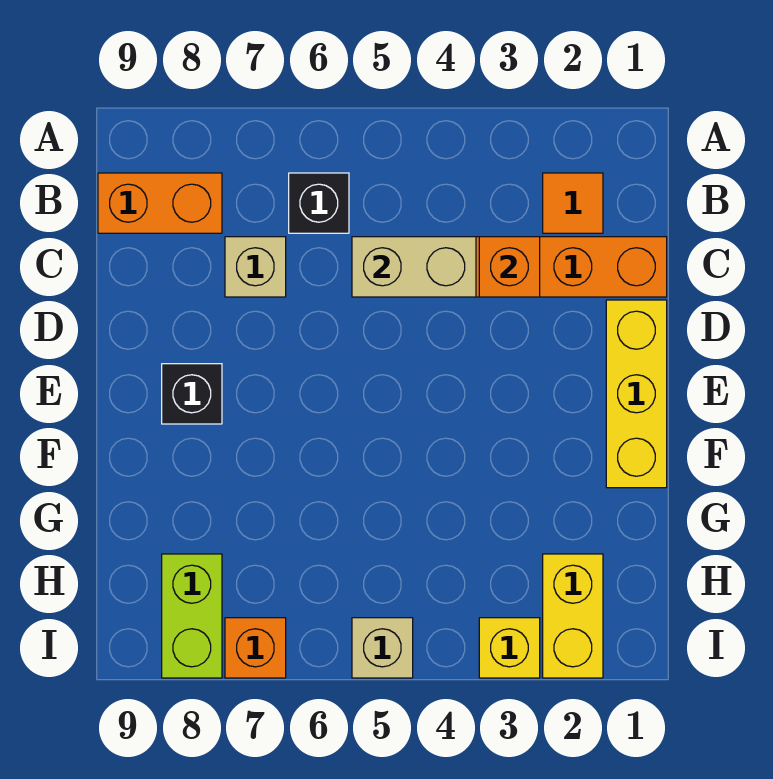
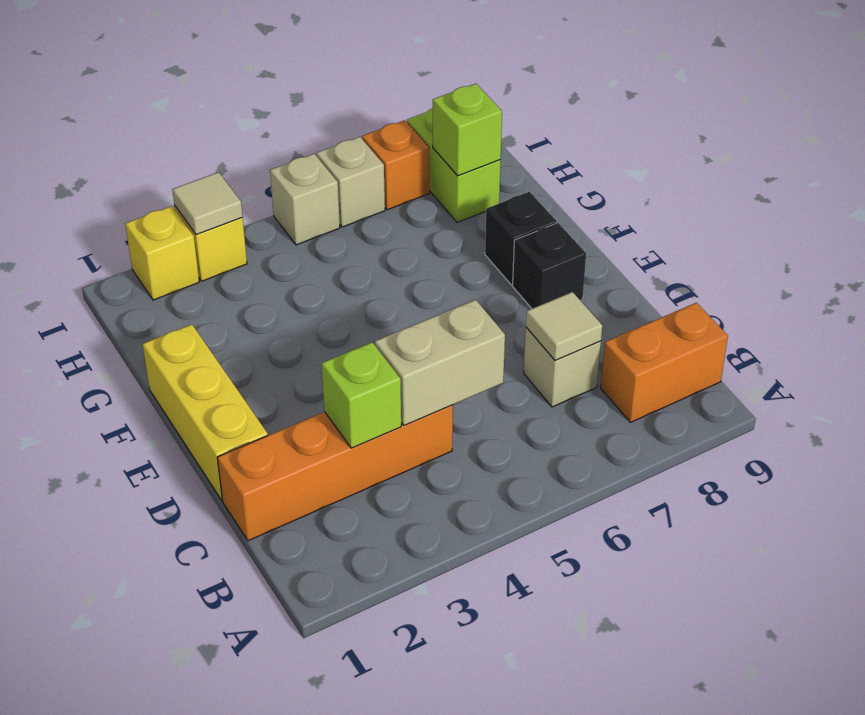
orange tile B2 level 1 -> none
black brick B6 level 1 -> black brick F8 level 1
orange brick C3 level 2 -> lime brick C3 level 2
none -> tan tile C7 level 2
yellow brick H2:I2 level 1 -> yellow brick I2 level 1
none -> lime brick H8 level 2
none -> tan tile I3 level 2
none -> tan brick I6 level 1

